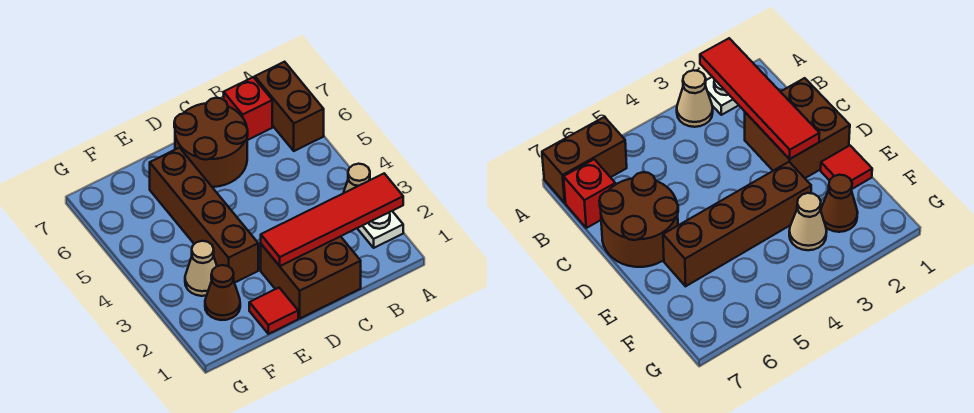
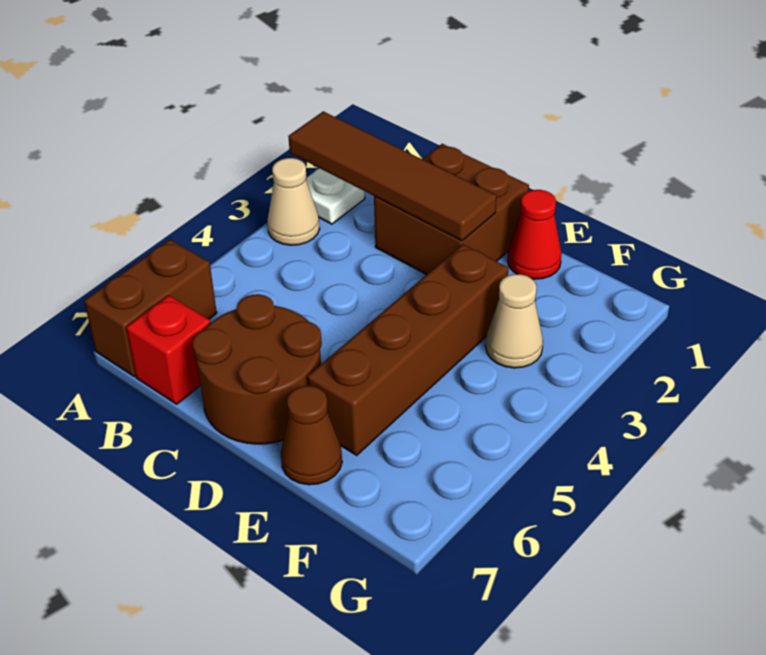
red tile A2:D2 level 2 -> brown tile A2:D2 level 2
red tile E1 level 1 -> red cone E1 level 1
brown cone F2 level 1 -> brown cone E7 level 1

